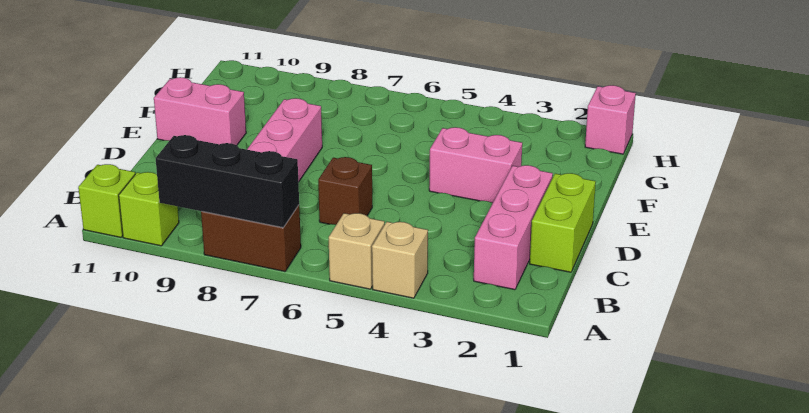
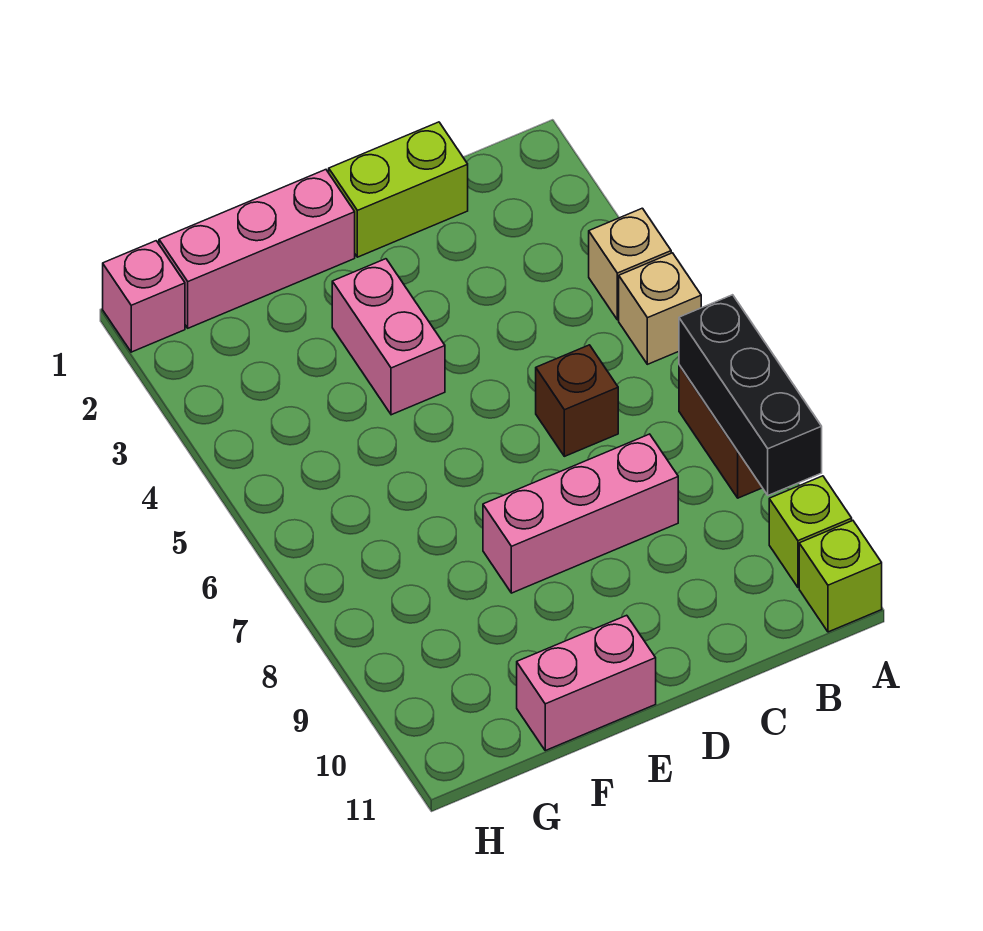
pink brick B2:D2 level 1 -> pink brick E1:G1 level 1
pink brick E10:E11 level 1 -> pink brick E11:F11 level 1

